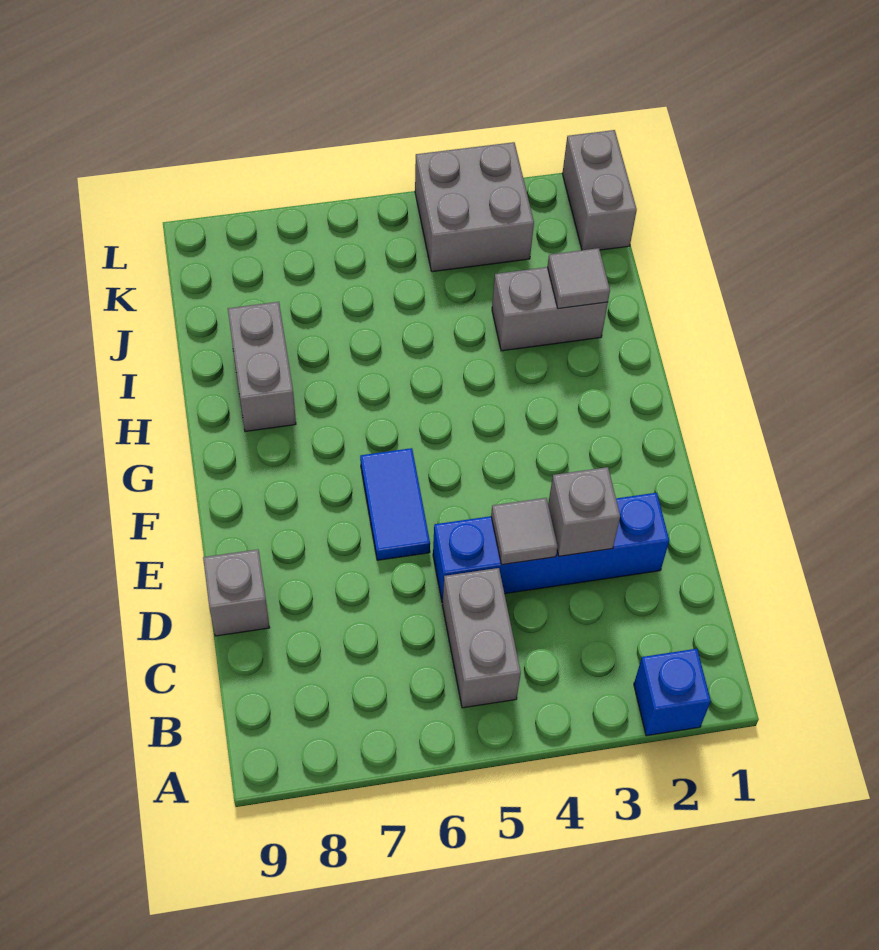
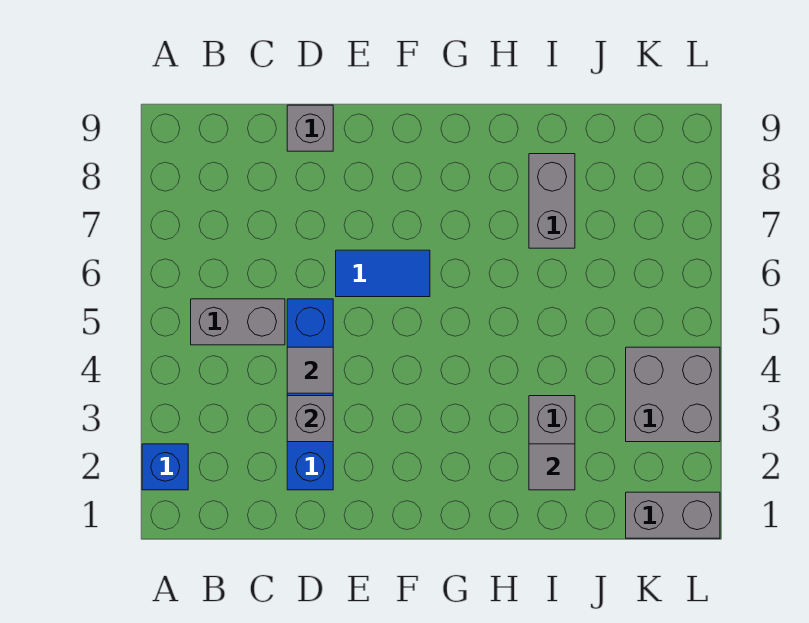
grey brick H8:I8 level 1 -> grey brick I7:I8 level 1

